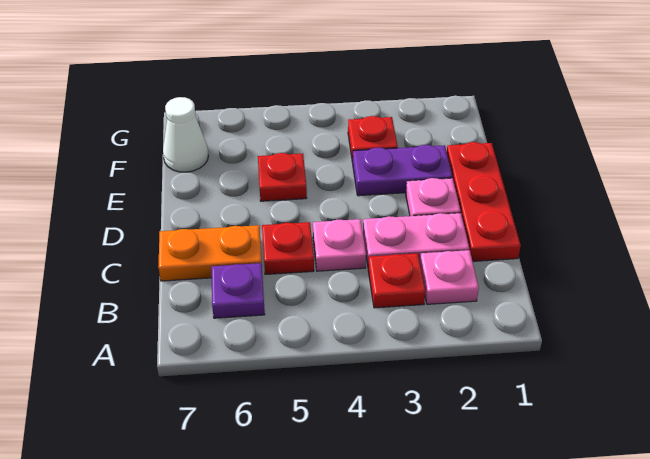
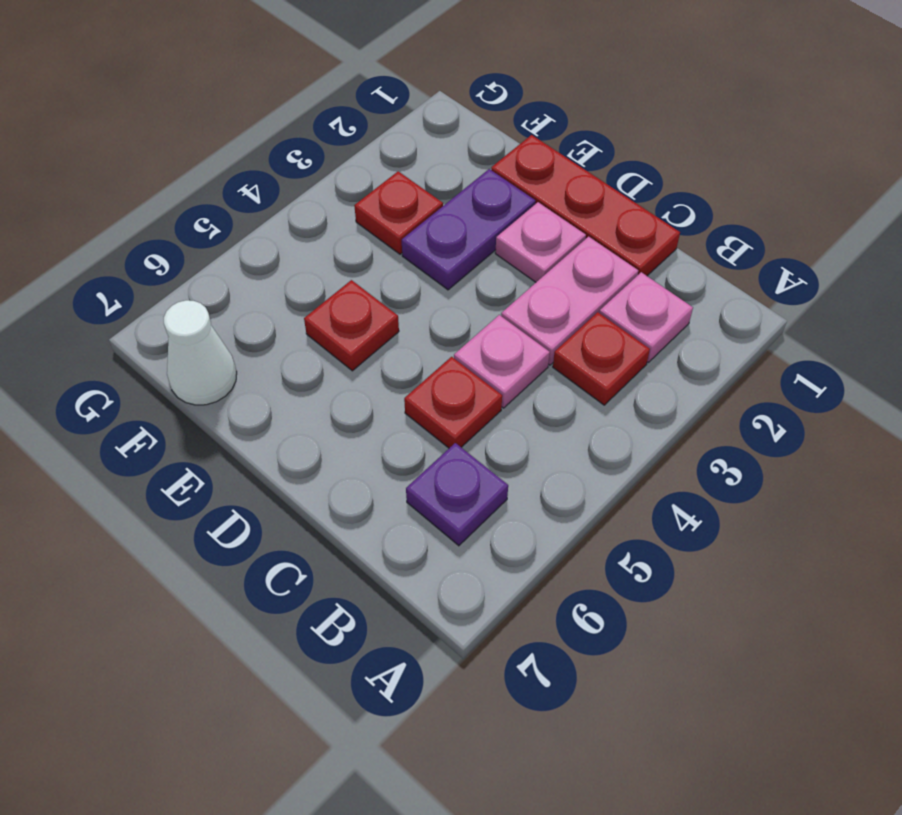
orange plate C6:C7 level 1 -> none

